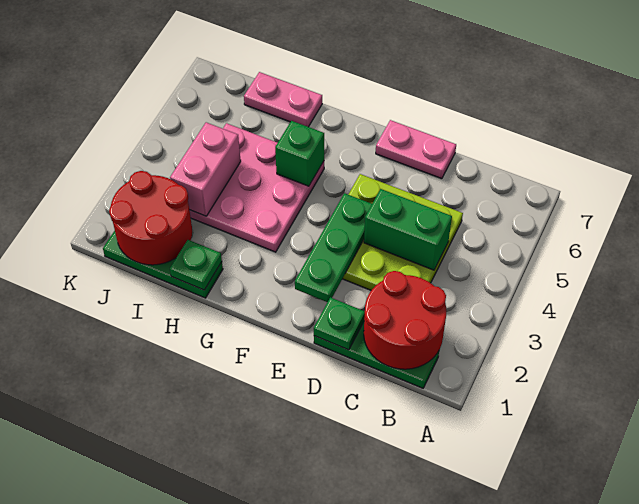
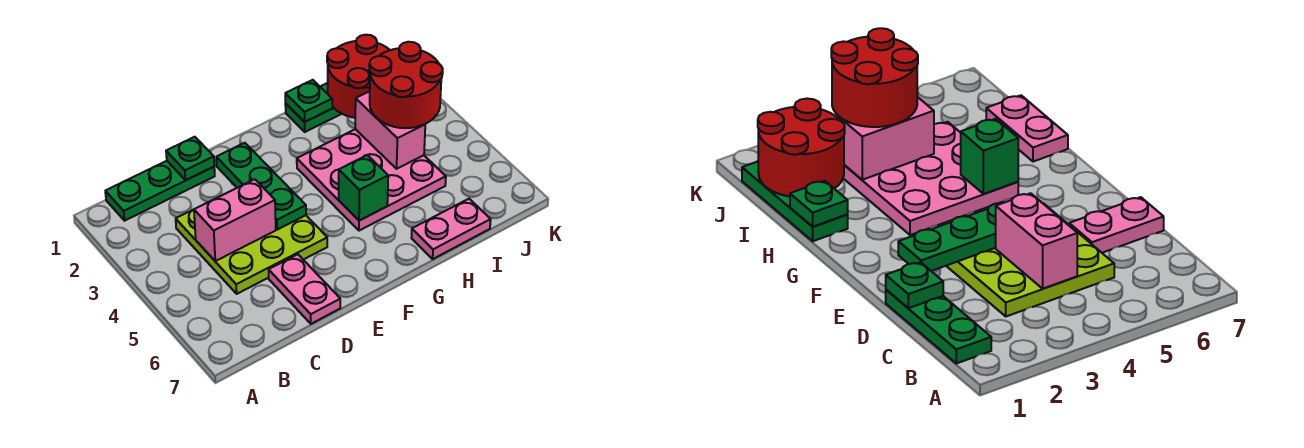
red round brick B1:C2 level 2 -> red round brick I3:J4 level 3
green brick C4:D4 level 2 -> pink brick C4:D4 level 2
pink plate D7:E7 level 1 -> pink plate D6:D7 level 1

